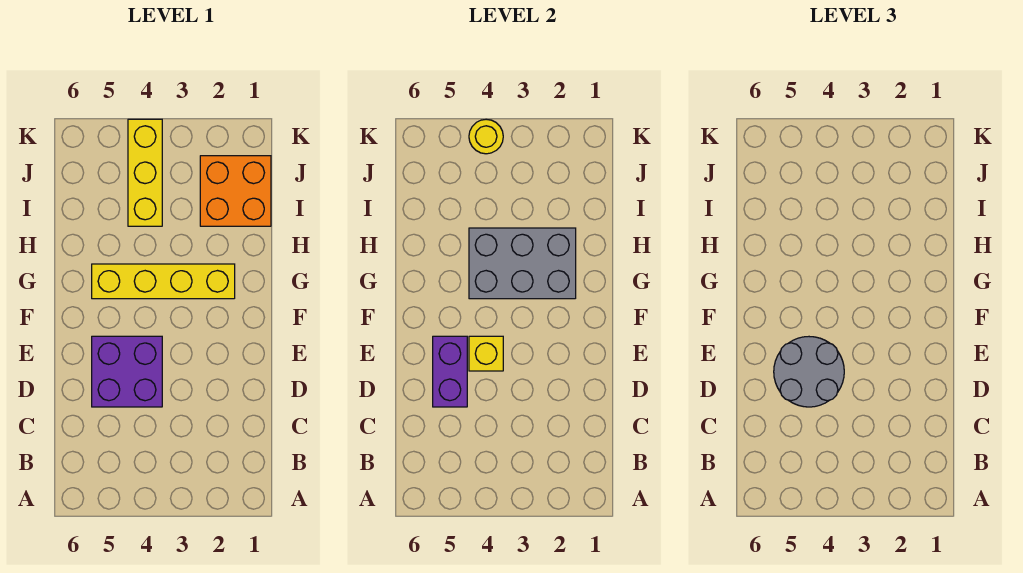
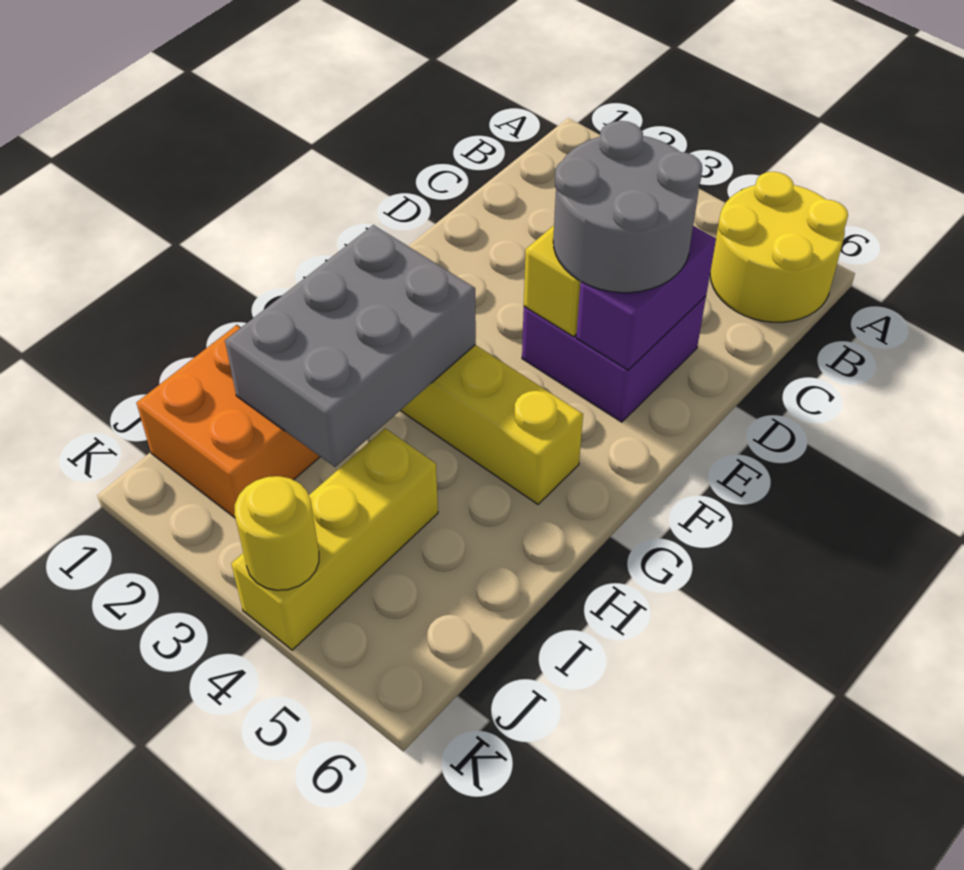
none -> yellow round brick A5:B6 level 1
grey brick G2:H4 level 2 -> grey brick G2:I3 level 2

